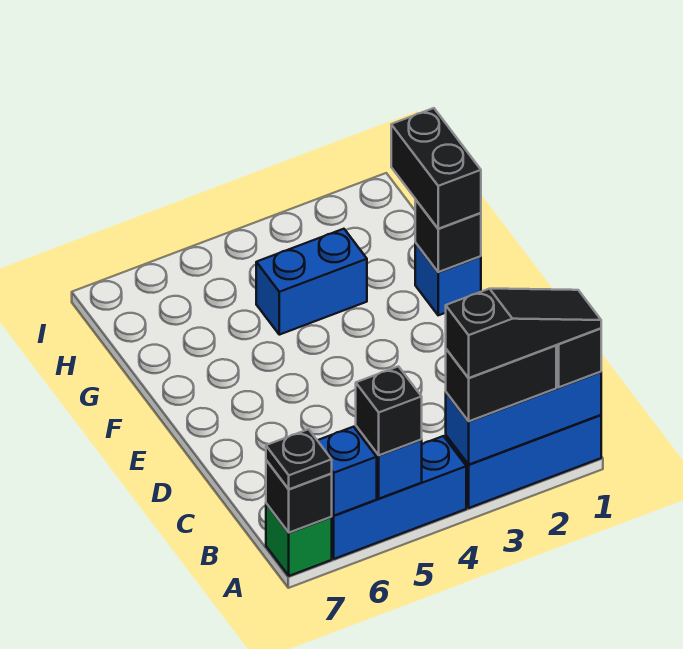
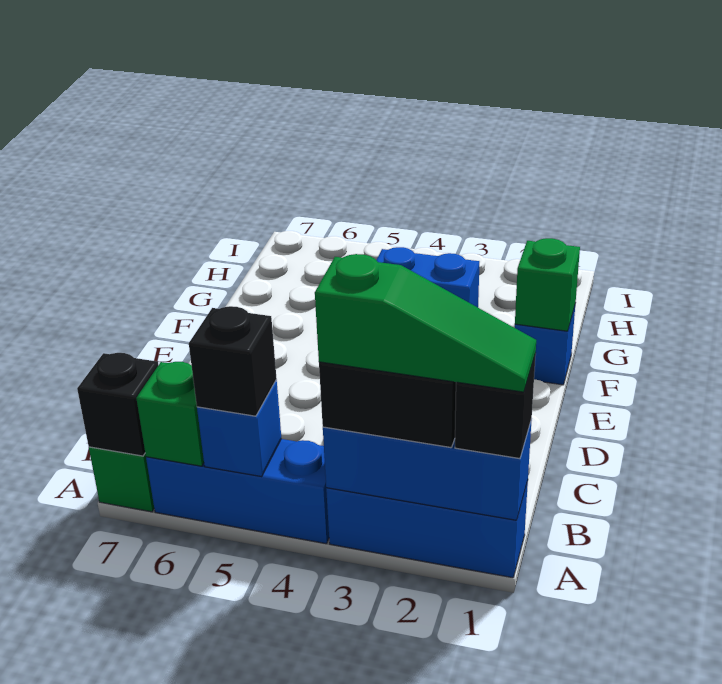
black slope A1:A3 level 4 top 3 -> green slope A1:A3 level 4 top 3
blue brick A6 level 2 -> green brick A6 level 2
black plate A7 level 3 -> none
black brick F1 level 2 -> green brick F1 level 2
black brick F1:G1 level 3 -> none

